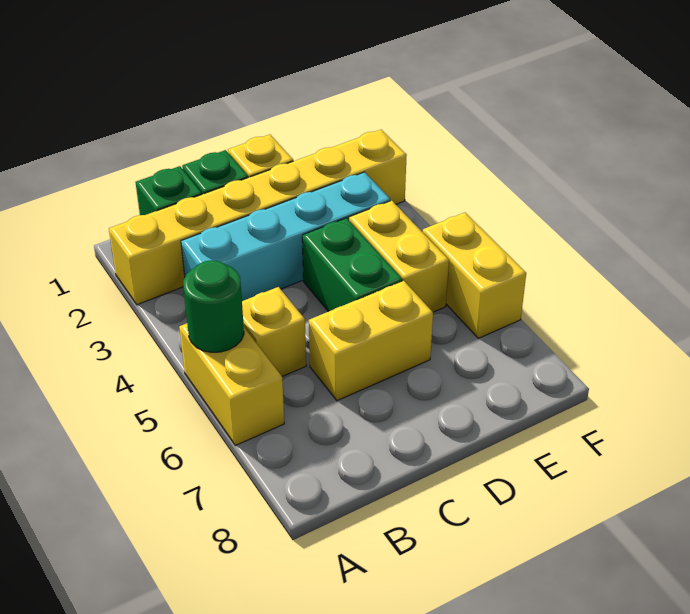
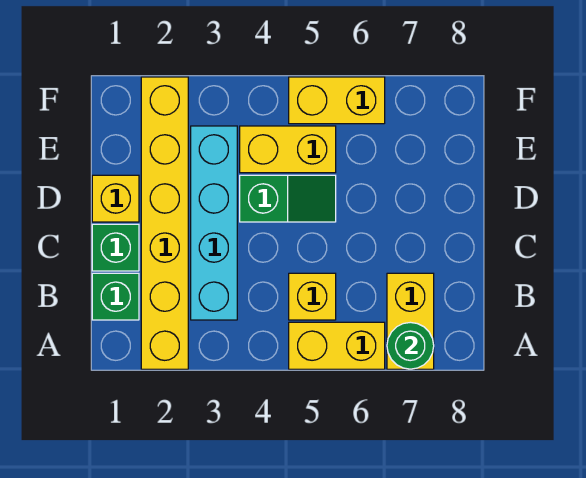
green round brick A5 level 2 -> green round brick A7 level 2
yellow brick C6:D6 level 1 -> yellow brick A7:B7 level 1
green brick D4:D5 level 1 -> green slope D4:D5 level 1 top 4

